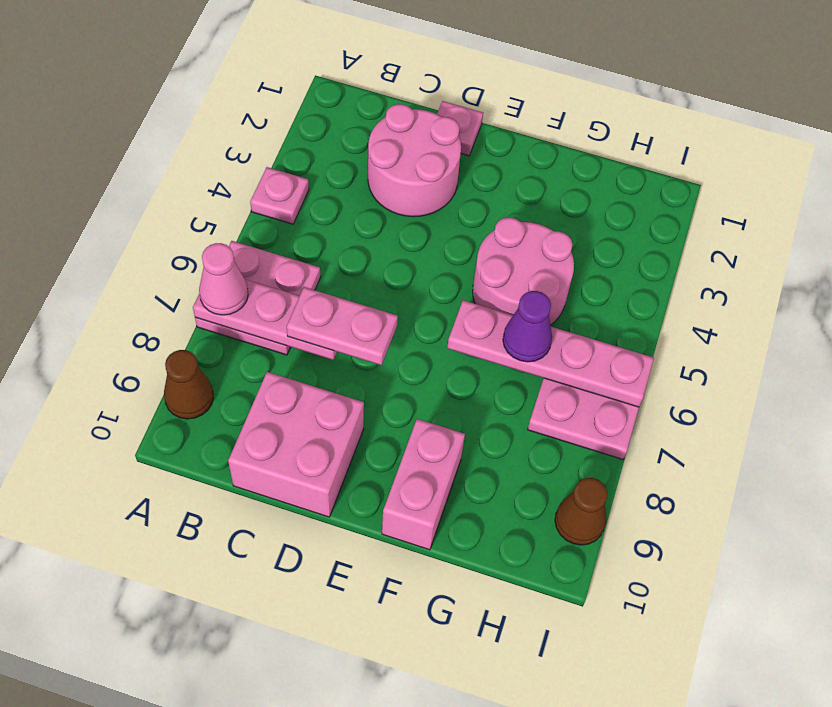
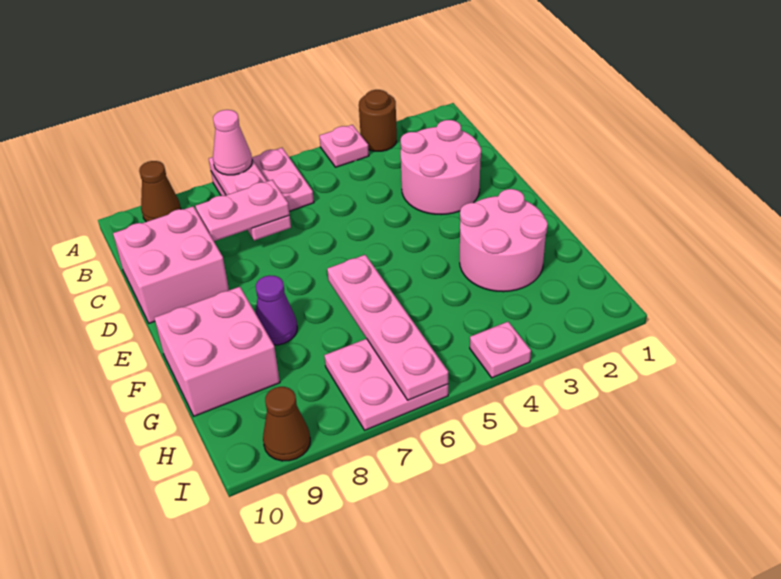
none -> brown round brick A3 level 1
pink plate C7:D7 level 3 -> pink plate C7:C8 level 3
pink plate D1 level 1 -> pink plate I4 level 1
pink round brick F4:G5 level 1 -> pink round brick F2:G3 level 1
pink brick F9:F10 level 1 -> pink brick F9:G10 level 1
purple cone G6 level 3 -> purple cone F8 level 1

